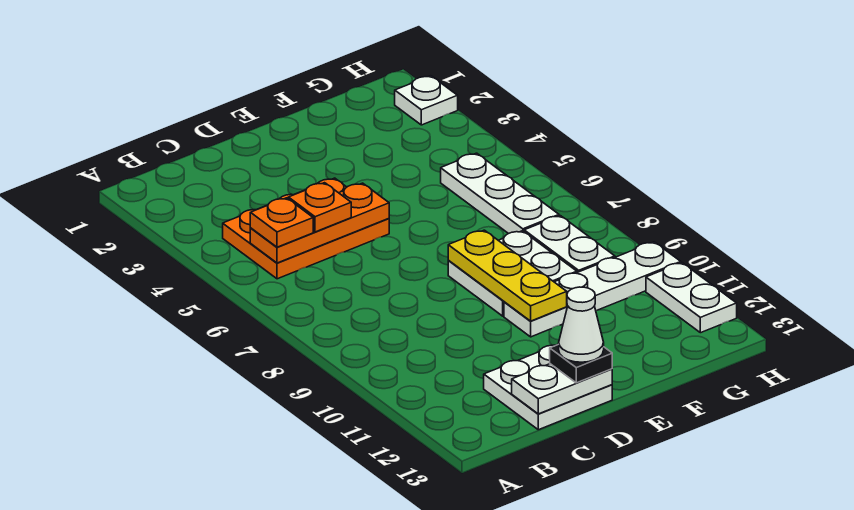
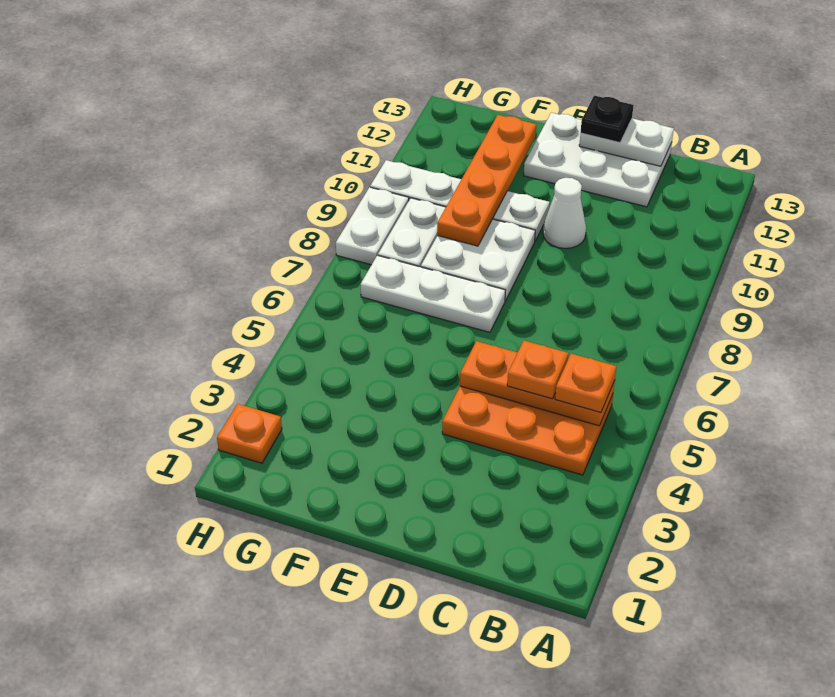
white plate C12:D13 level 1 -> white plate C12:E13 level 1
white cone D13 level 4 -> white cone D10 level 1
yellow plate E8:E10 level 2 -> none
none -> orange plate F9:F12 level 2
white plate G5:G7 level 1 -> white plate E7:G7 level 1
white plate H2 level 1 -> orange plate H2 level 1
white plate H11:H12 level 1 -> white plate H8:H9 level 1

